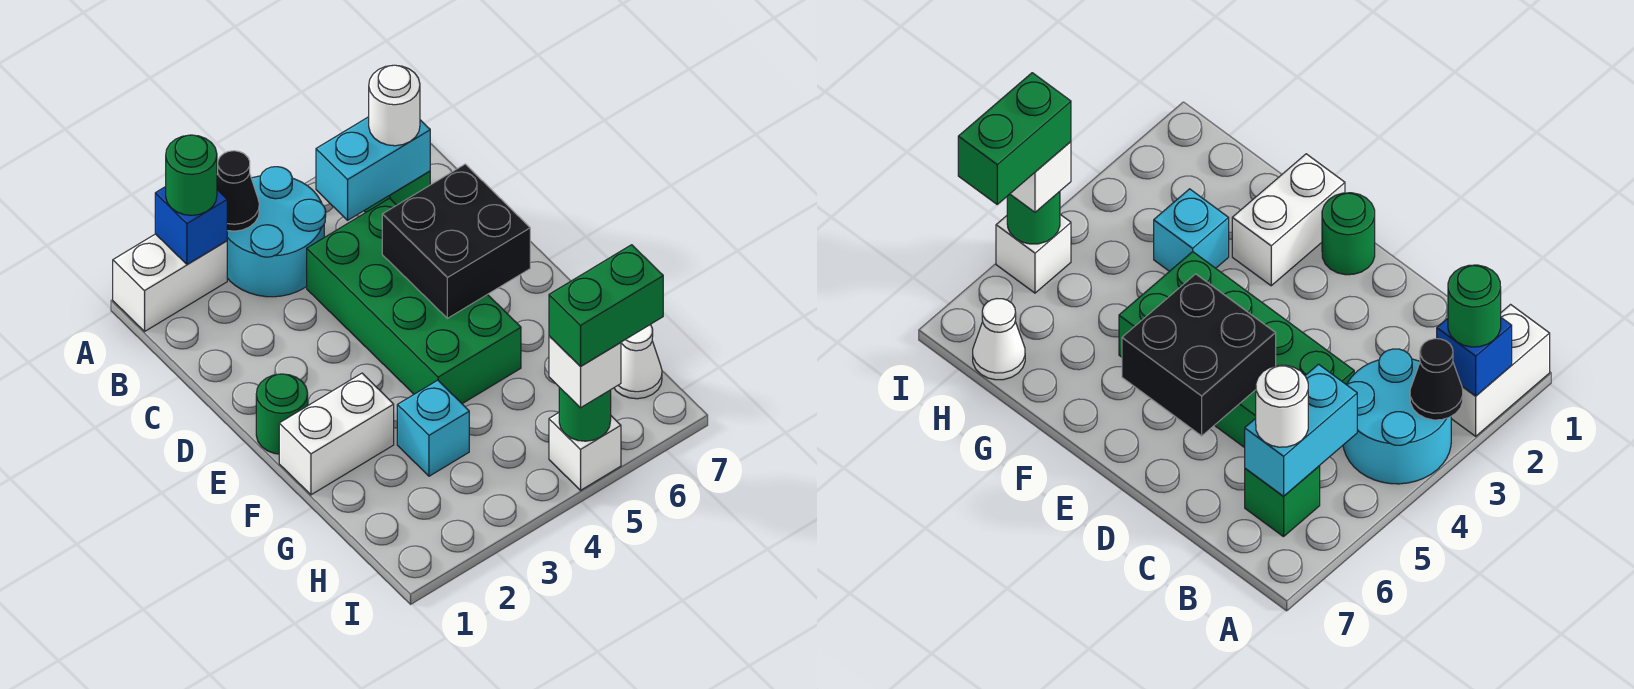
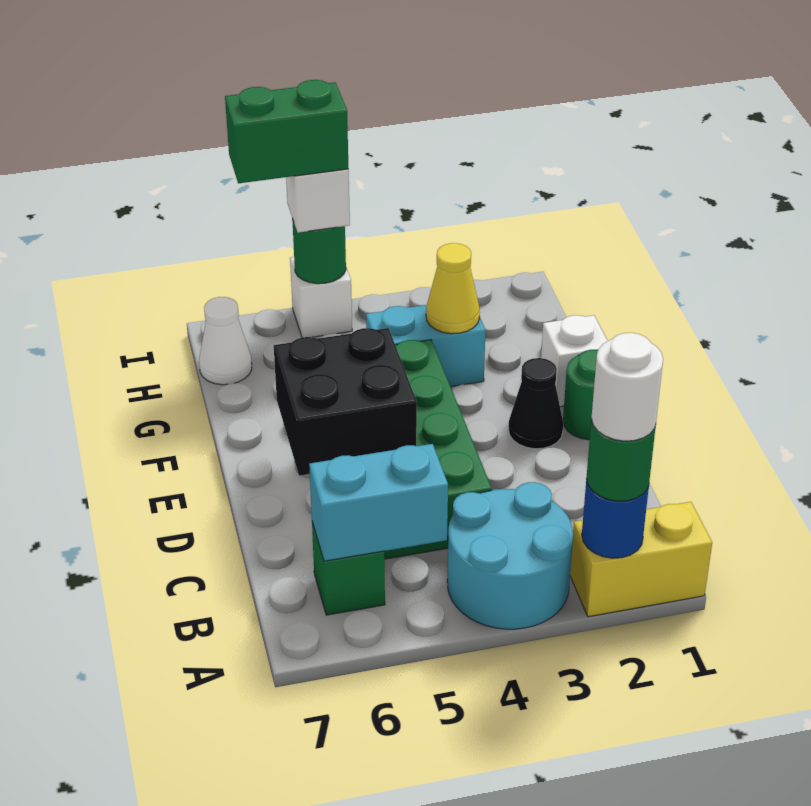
white brick A1:A2 level 1 -> yellow brick A1:A2 level 1
blue brick A2 level 2 -> blue round brick A2 level 2
black cone A3 level 2 -> black cone E2 level 1
white round brick B6 level 3 -> white round brick A2 level 4
white brick F1:F2 level 1 -> white brick F1 level 1
cyan brick G3 level 1 -> cyan brick G3:G4 level 1
none -> yellow cone G3 level 2

